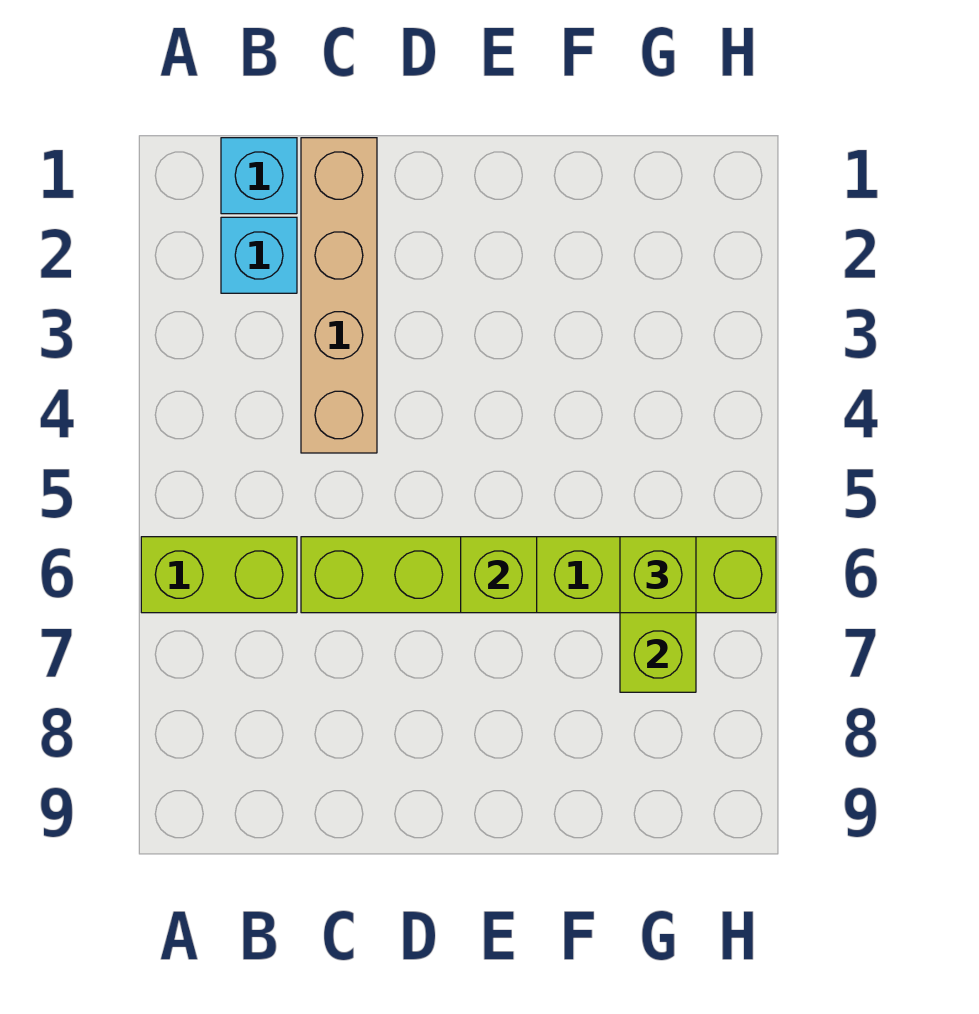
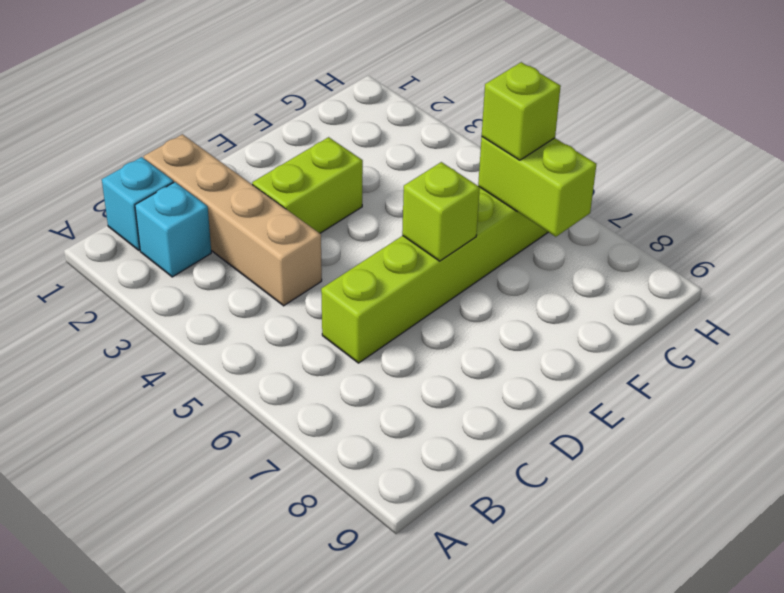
lime brick A6:B6 level 1 -> lime brick D3:E3 level 1

